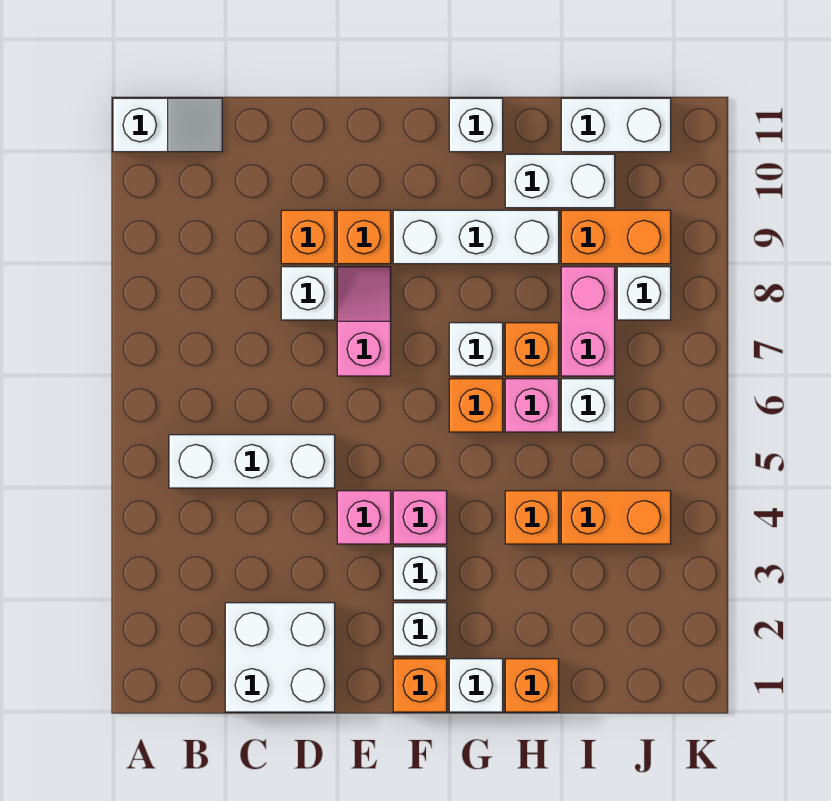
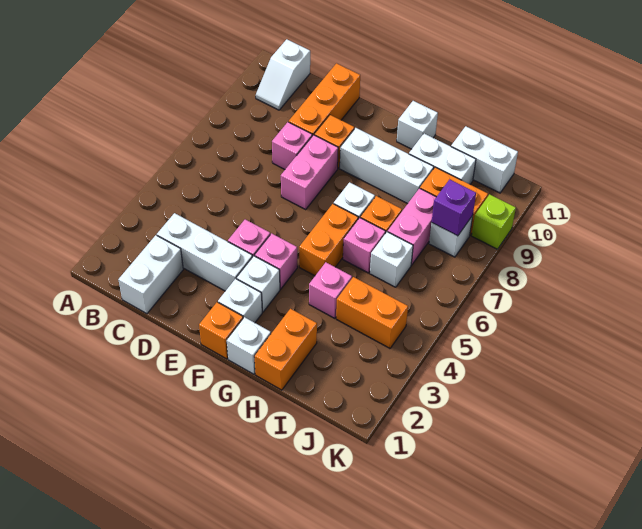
white slope A11:B11 level 1 top A -> white slope B10:B11 level 1 top 11
white brick B5:D5 level 1 -> white brick C3:E3 level 1
white brick C1:D2 level 1 -> white brick C1:C2 level 1
white brick D8 level 1 -> pink brick D8 level 1
orange brick D9 level 1 -> orange brick D9:D11 level 1
pink slope E7:E8 level 1 top 7 -> pink brick E7:E8 level 1
orange brick G6 level 1 -> orange brick G5:G6 level 1
orange brick H1 level 1 -> orange brick H1:H2 level 1
orange brick H4 level 1 -> pink brick H4 level 1
none -> purple brick J8 level 2
none -> lime brick K9 level 1

